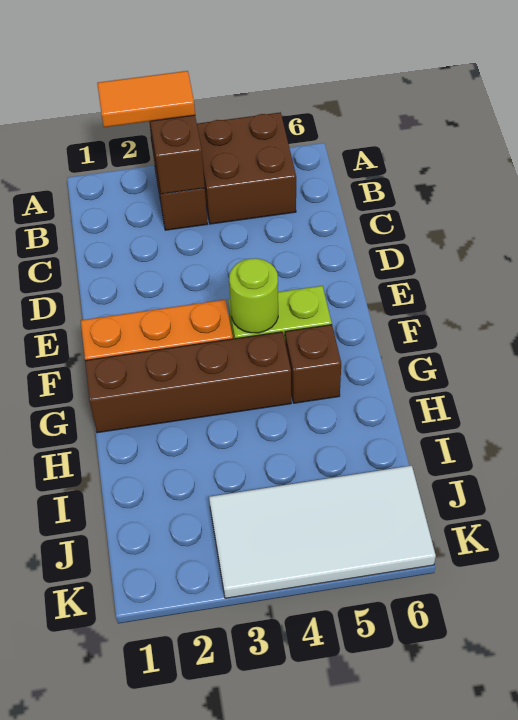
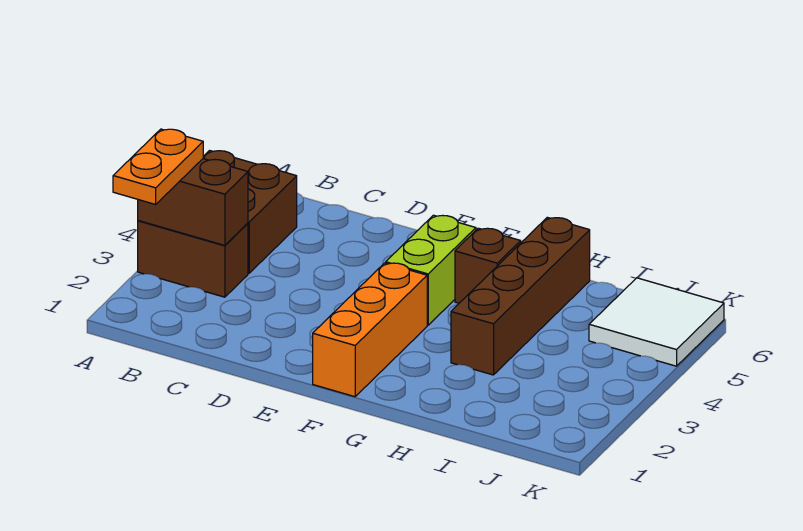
orange tile A2:A3 level 3 -> orange plate A2:A3 level 3
lime round brick F4 level 2 -> none
brown brick G1:G4 level 1 -> brown brick H3:H6 level 1
white tile J3:K6 level 1 -> white tile J5:K6 level 1

